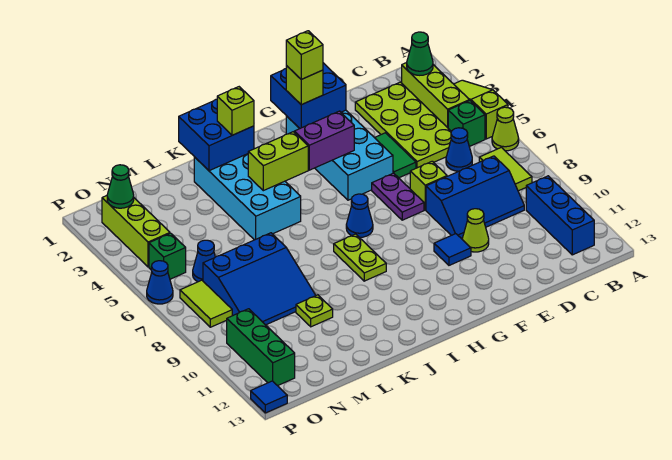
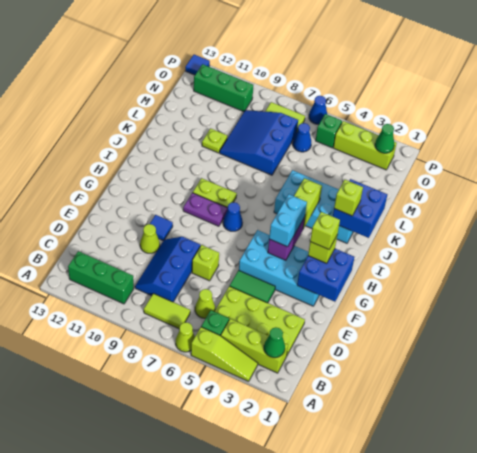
blue brick B10:B12 level 1 -> green brick B10:B12 level 1
blue cone C6 level 1 -> lime cone C6 level 1
purple plate F6:F7 level 1 -> purple plate H8:H9 level 1
none -> cyan brick G4:H4 level 3

